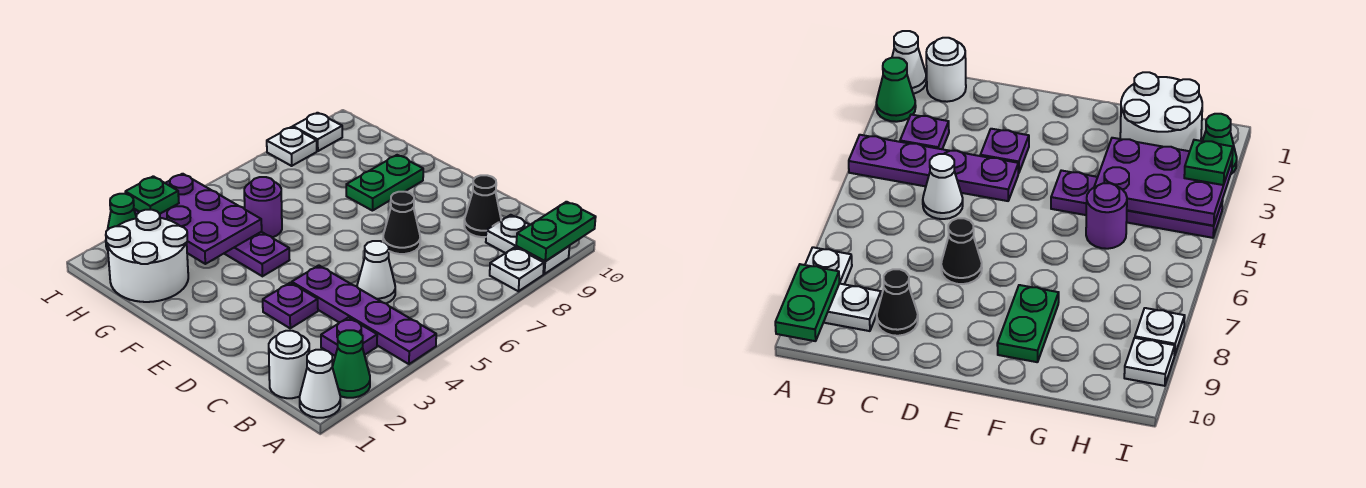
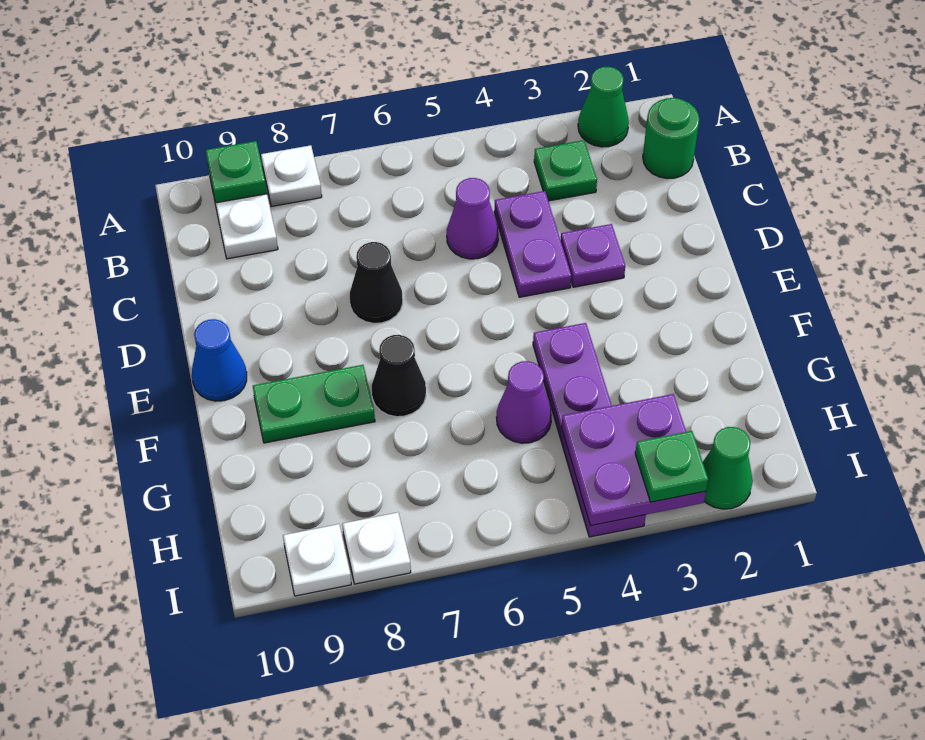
white cone A1 level 1 -> none
purple plate A4:D4 level 1 -> purple plate C4:D4 level 1
green plate A9:A10 level 2 -> green plate A9 level 2
white round brick B1 level 1 -> green round brick B1 level 1
purple plate B3 level 1 -> green plate B3 level 1
white cone C5 level 1 -> purple cone C5 level 1
black cone C9 level 1 -> black cone F7 level 1
none -> blue cone E10 level 1
white round brick G1:H2 level 1 -> none
purple plate G3:I4 level 2 -> purple plate H3:I4 level 2
purple round brick G5 level 1 -> purple cone G5 level 1

